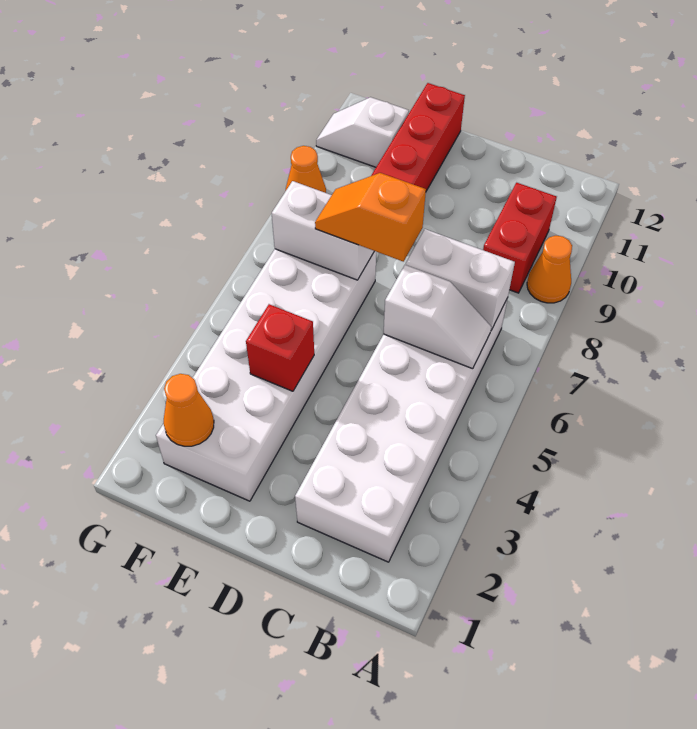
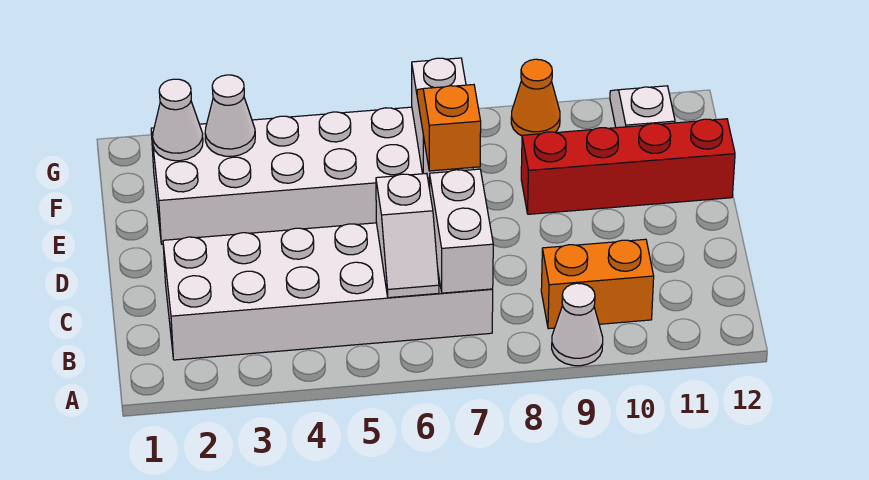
orange cone A9 level 1 -> white cone A9 level 1
red brick B9:B10 level 1 -> orange brick B9:B10 level 1
red brick E4 level 2 -> none
orange cone F2 level 2 -> white cone F2 level 2
none -> white cone F3 level 2

